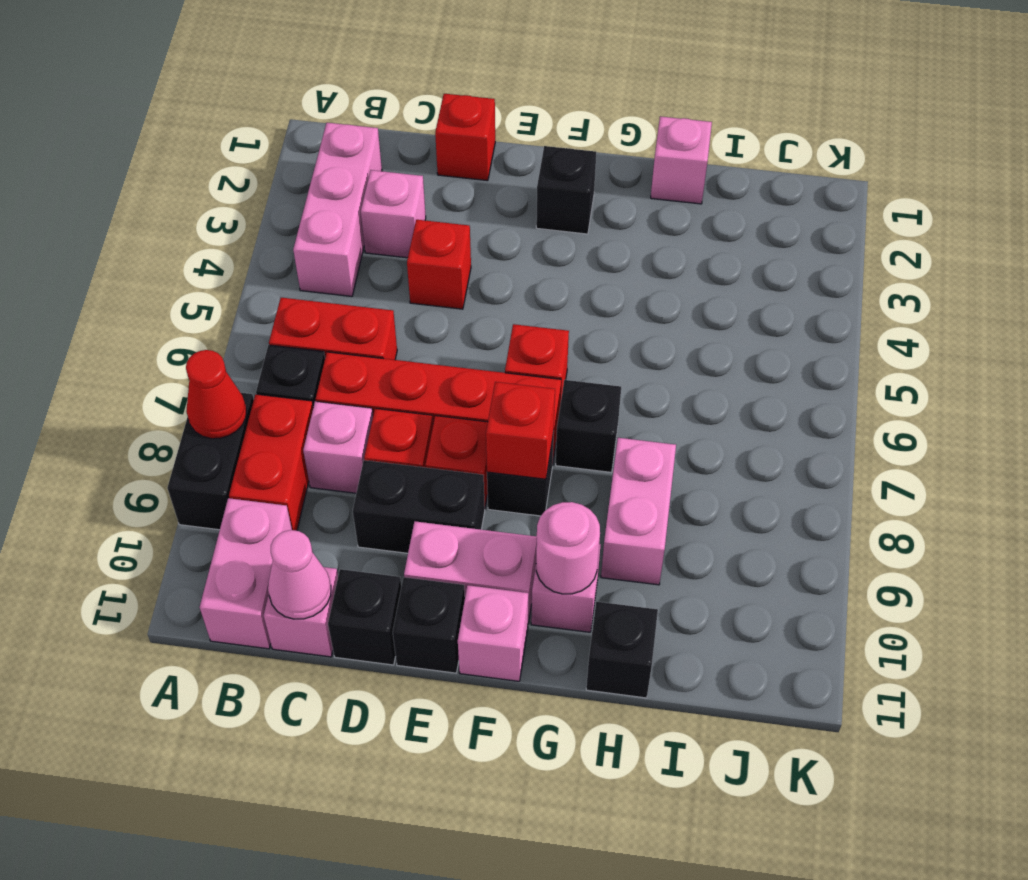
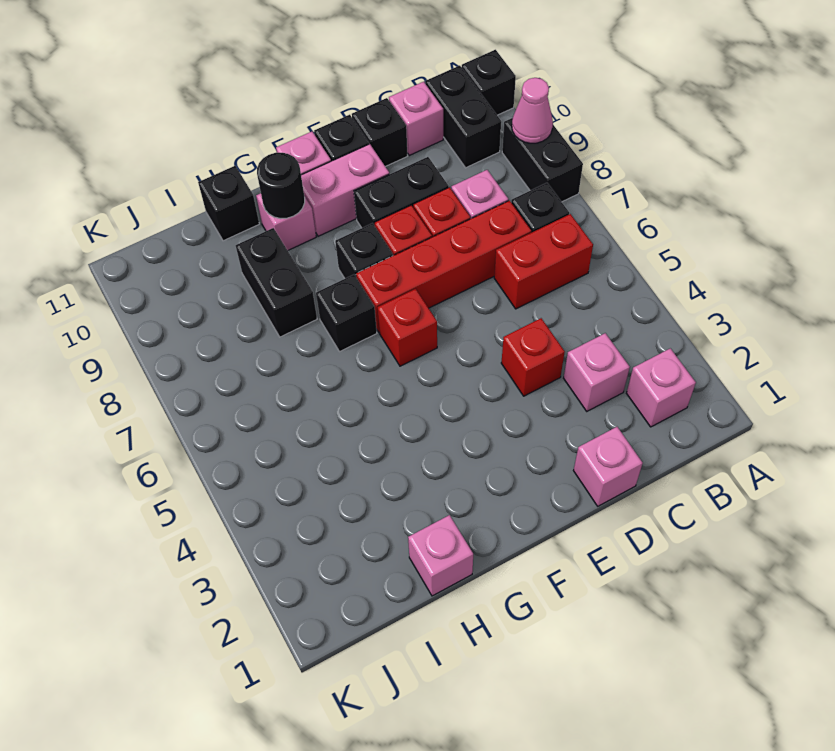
red cone A8 level 2 -> none
pink brick B2:B4 level 1 -> pink brick B2 level 1
red brick B8:B9 level 1 -> none
pink brick B10:B11 level 1 -> black brick B10:B11 level 1
pink cone C11 level 2 -> pink cone A9 level 2
red brick D1 level 1 -> pink brick D1 level 1
black brick F2 level 1 -> black brick A11 level 1
red brick F8 level 2 -> none
pink round brick G10 level 2 -> black round brick G10 level 2
pink brick H8:H9 level 1 -> black brick H8:H9 level 1

